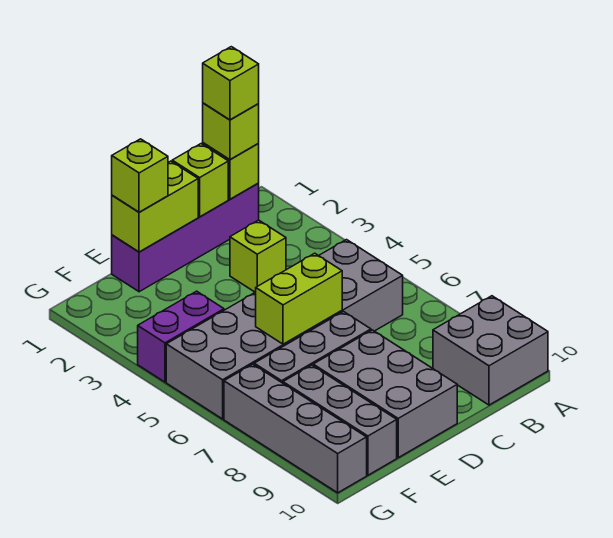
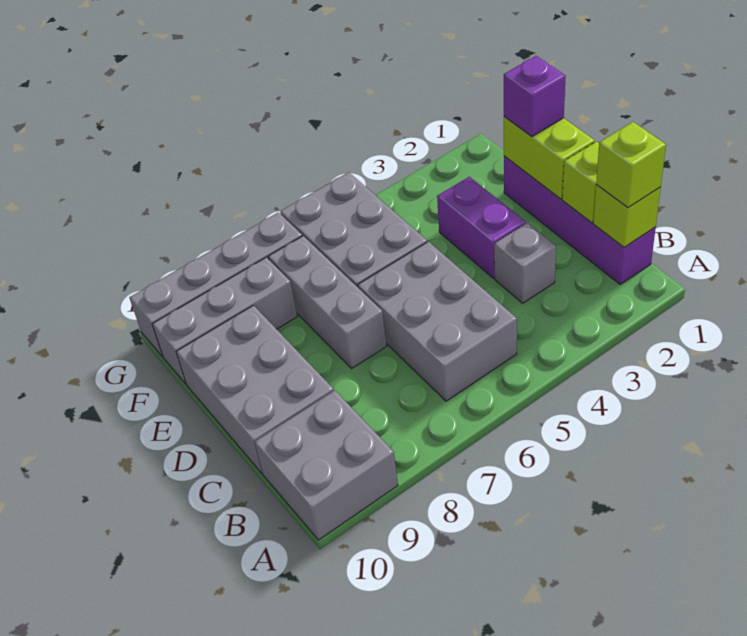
lime brick B1 level 4 -> none
lime brick C3 level 1 -> grey brick C3 level 1
lime brick D6:E6 level 2 -> none
grey brick D8:E10 level 1 -> grey brick C9:E10 level 1
lime brick E1 level 3 -> purple brick E1 level 3
purple brick F4:G4 level 1 -> purple brick D3:E3 level 1

